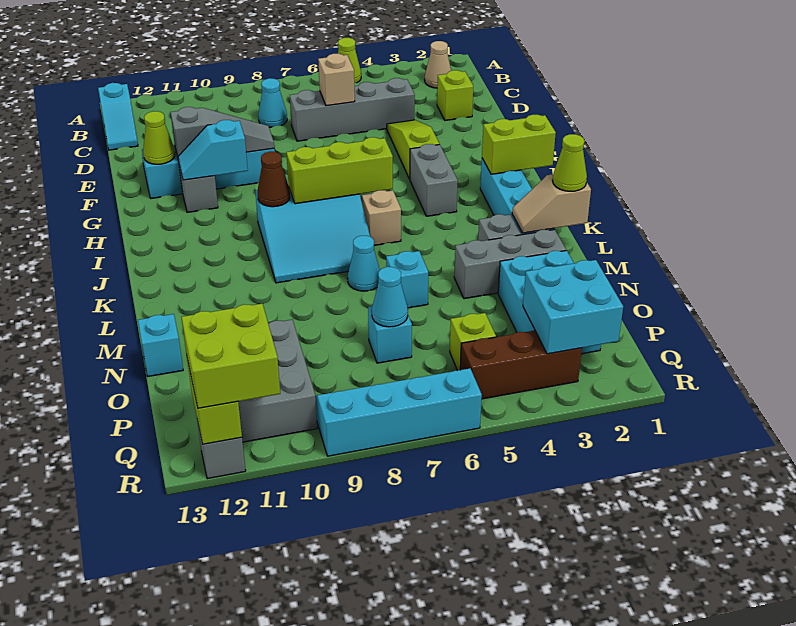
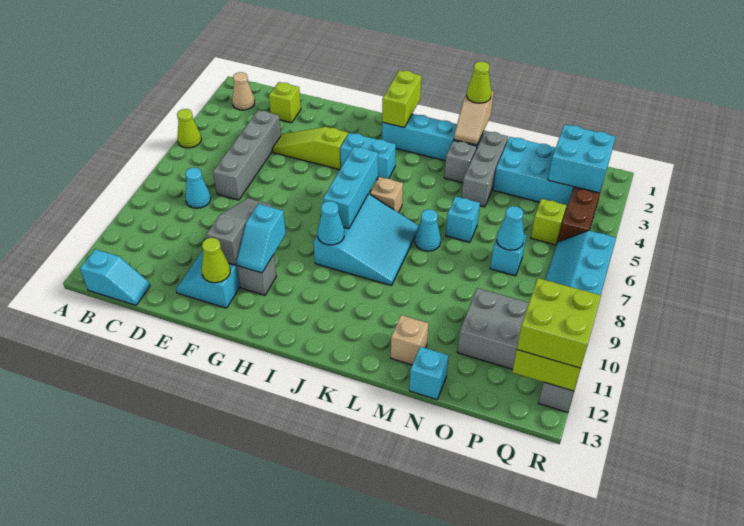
tan brick D6 level 2 -> tan brick M12 level 1
grey brick H4:I4 level 1 -> cyan brick H4:I4 level 1
lime brick I6:I8 level 2 -> cyan brick I6:I8 level 2
brown cone I9 level 2 -> cyan cone I9 level 2

